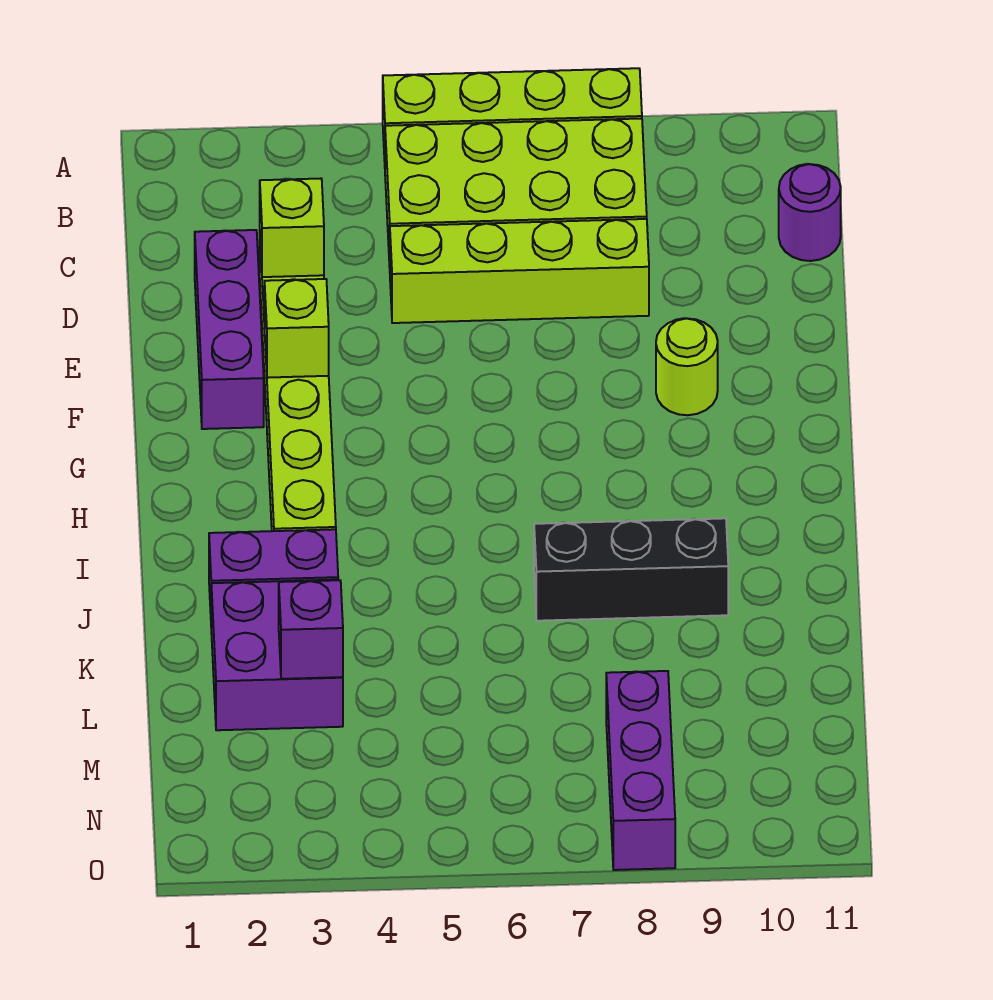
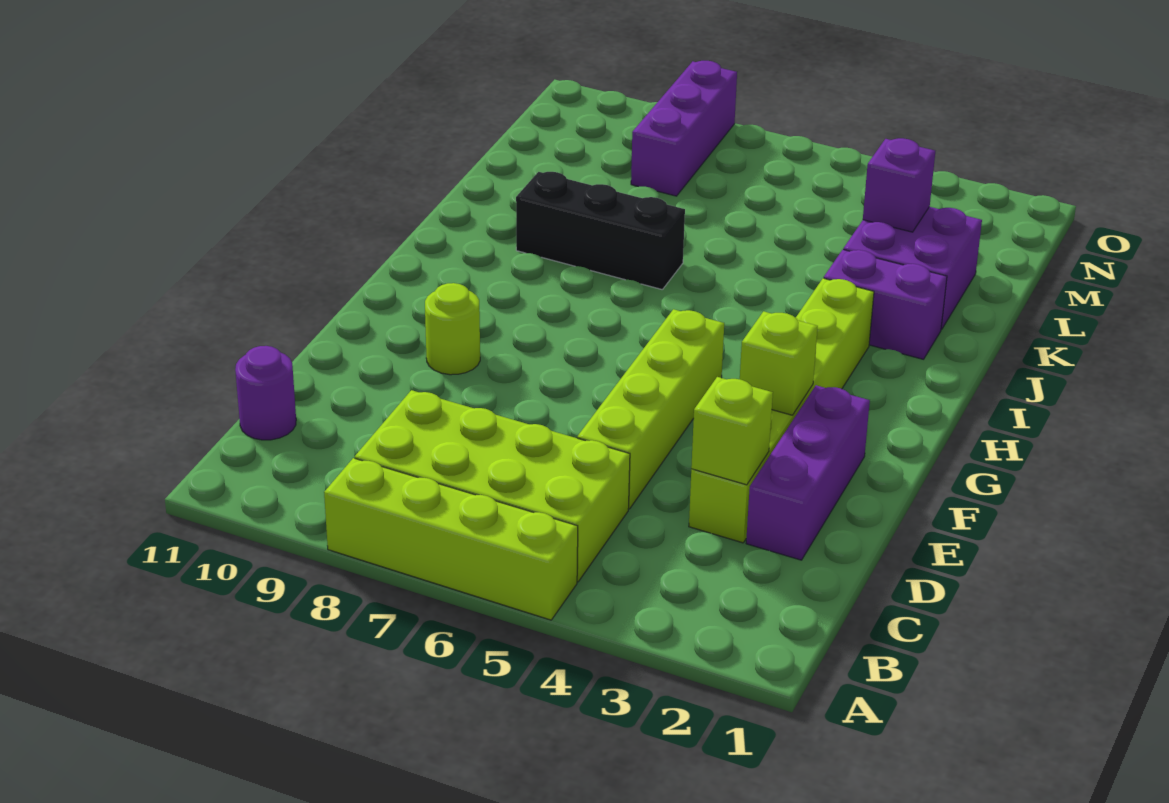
lime brick D5:D8 level 1 -> lime brick D5:G5 level 1

